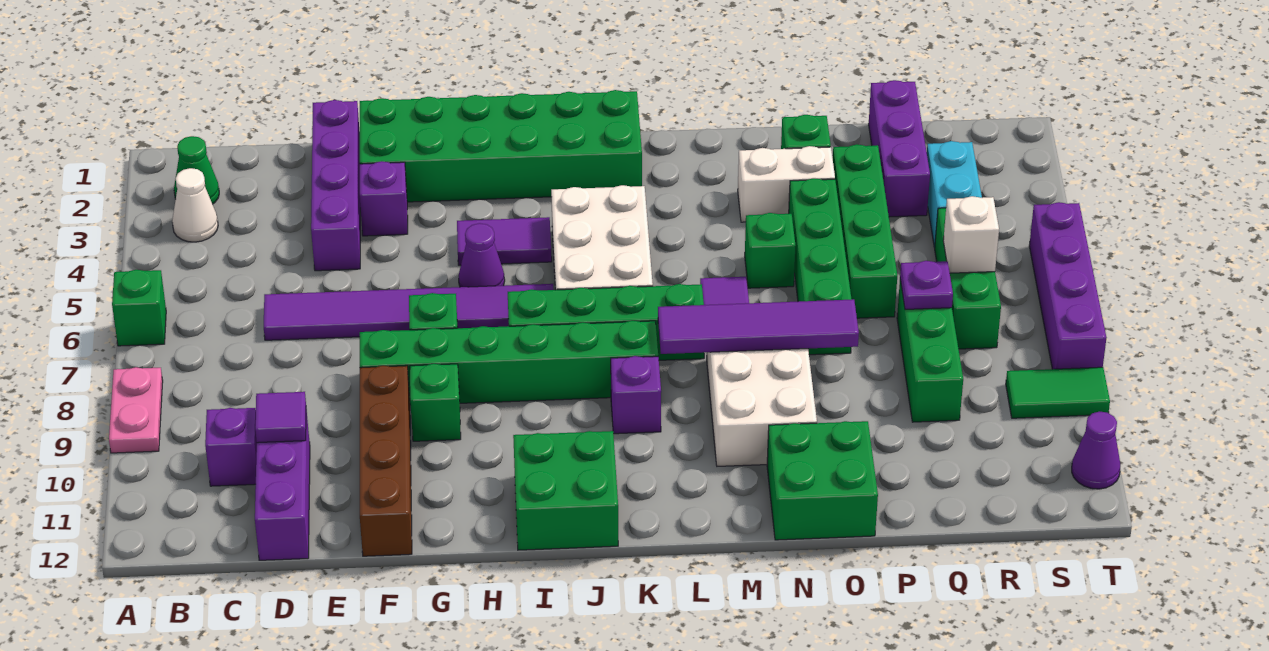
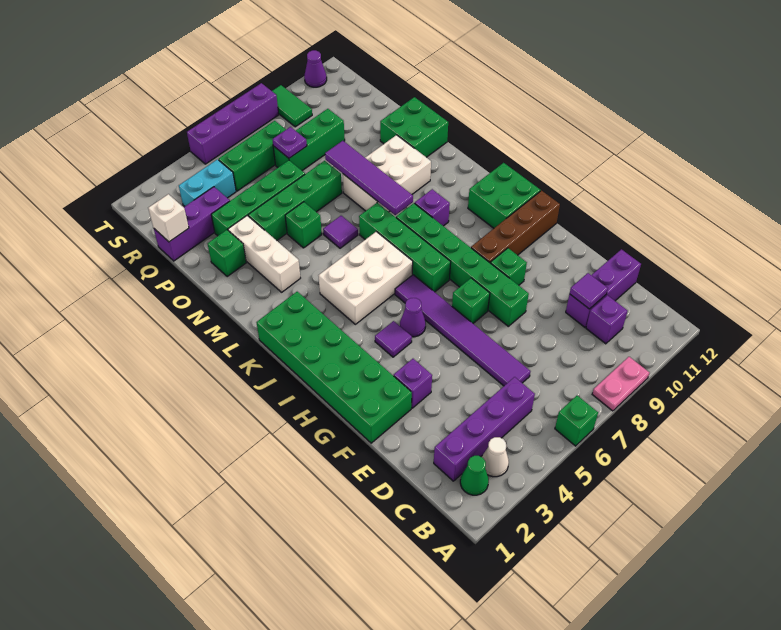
purple brick E1:E4 level 1 -> purple brick C2:C5 level 1
brown brick F9:F12 level 1 -> brown brick H9:H12 level 1
purple tile H4:I4 level 1 -> purple tile H4 level 1
white brick N3:O3 level 1 -> white brick M3:O3 level 1
white brick R6 level 2 -> white brick Q1 level 2

